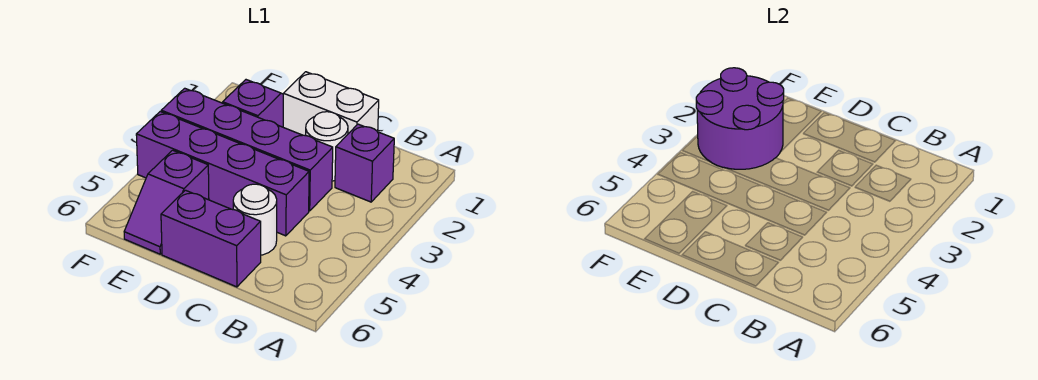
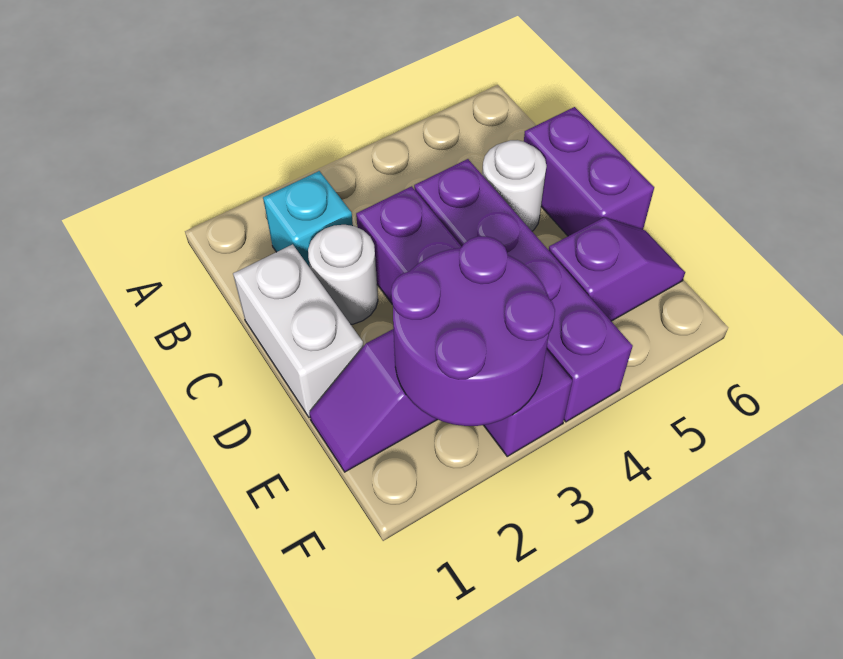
purple brick B2 level 1 -> cyan brick B2 level 1

